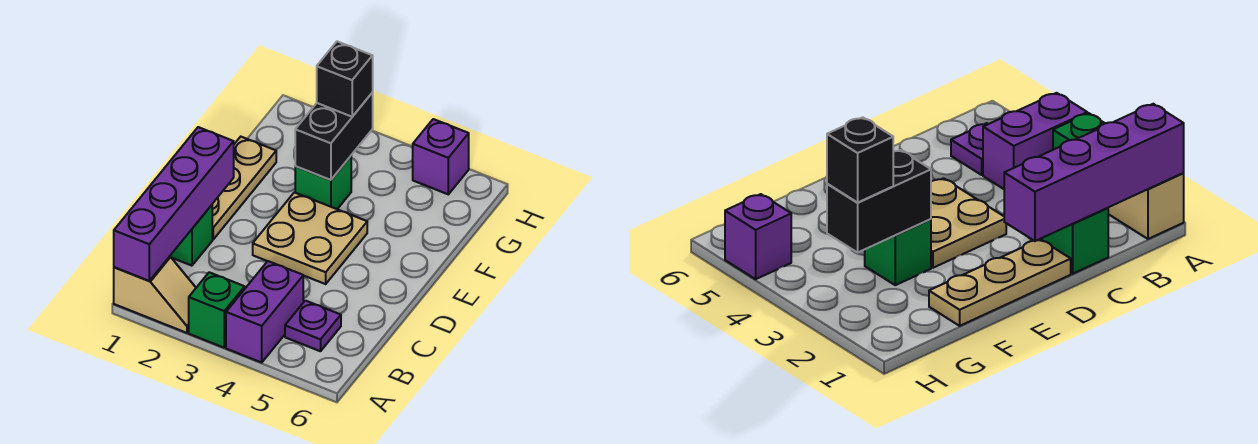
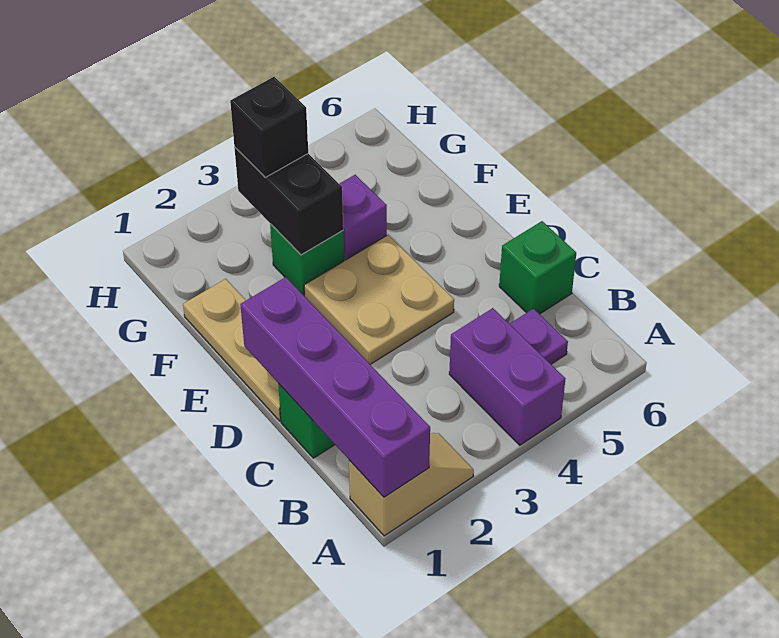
green brick A3 level 1 -> green brick C6 level 1
purple brick H5 level 1 -> purple brick F4 level 1

